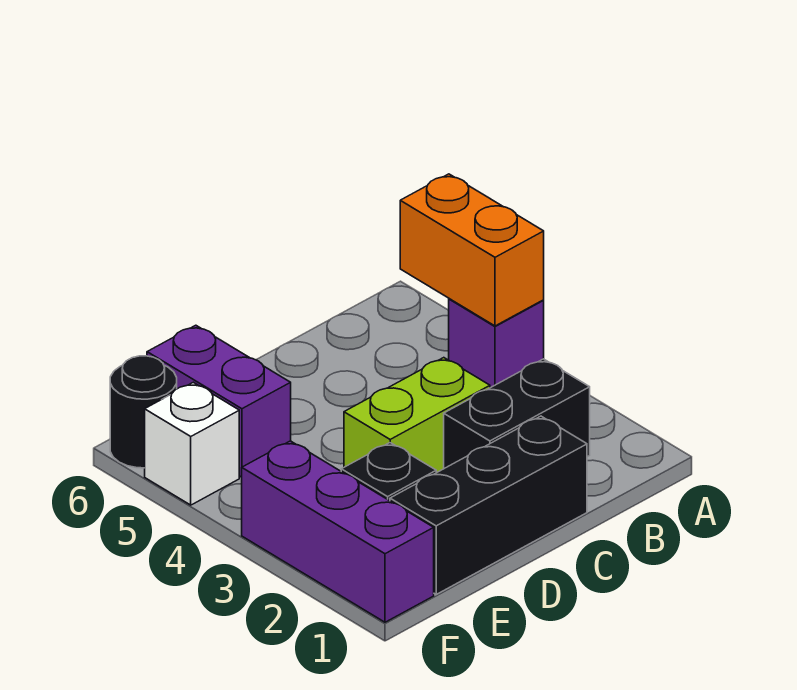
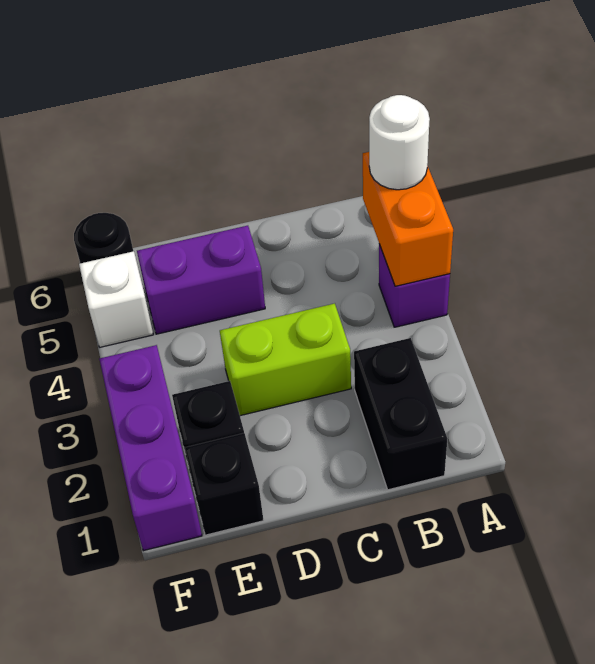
none -> white round brick A5 level 3
black brick B2:C2 level 1 -> black brick B1:B2 level 1
black brick C1:E1 level 1 -> black brick E1 level 1
purple brick E5:E6 level 1 -> purple brick D5:E5 level 1

